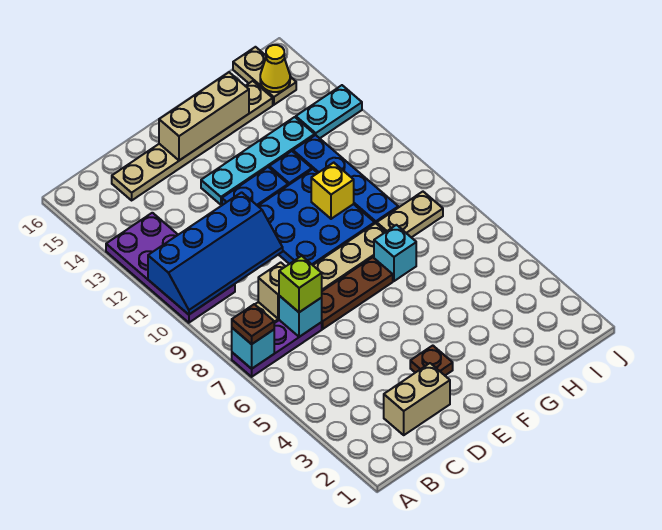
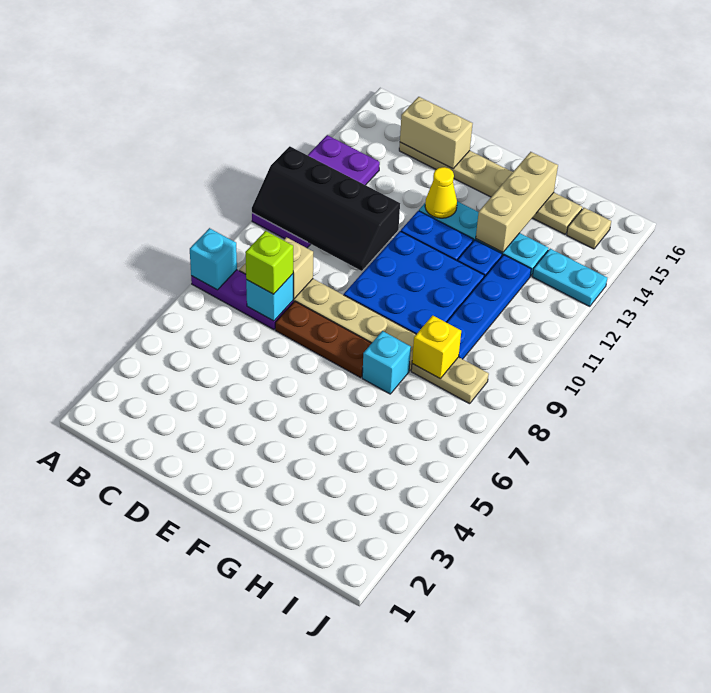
brown plate A7 level 3 -> none
blue slope A10:D11 level 2 top 11 -> black slope A10:D11 level 2 top 11
tan brick C2:D2 level 1 -> tan brick C15:D15 level 2
brown plate E3 level 1 -> none
tan brick E15:G15 level 2 -> tan brick G13:G15 level 2
yellow brick G10 level 2 -> yellow brick H8 level 2
tan plate I15:I16 level 1 -> tan plate I15 level 1
yellow cone I15 level 2 -> yellow cone E13 level 2

